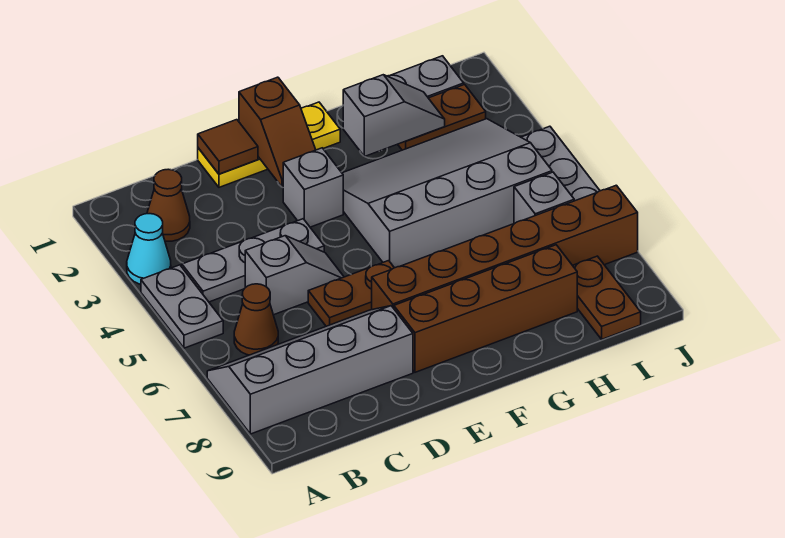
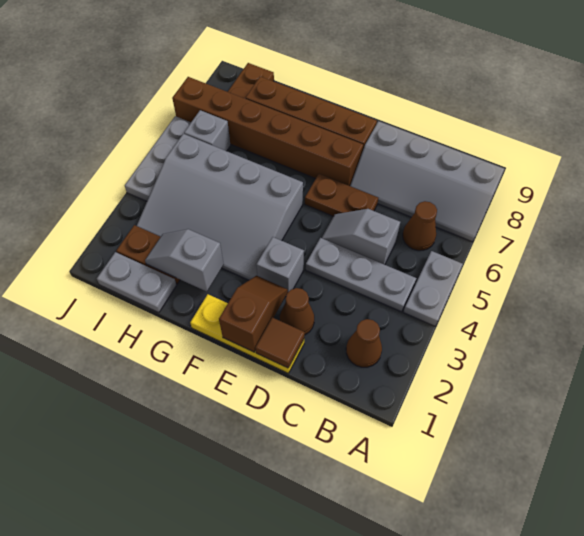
cyan cone A3 level 1 -> none
none -> brown cone D2 level 1

